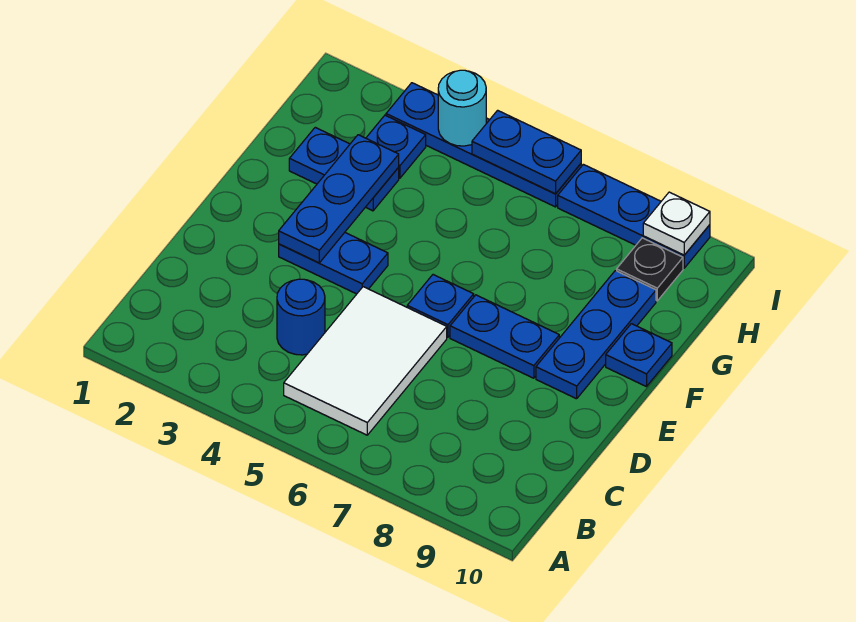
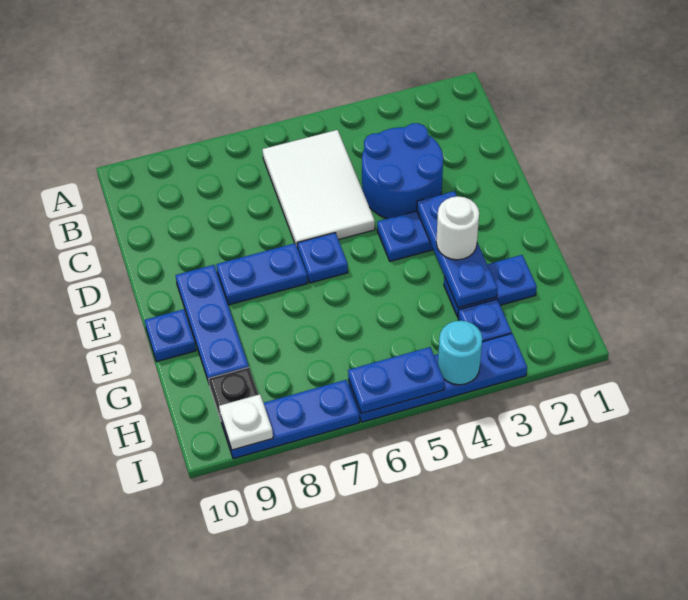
blue round brick C4 level 1 -> blue round brick C3:D4 level 1
none -> white round brick F3 level 3

